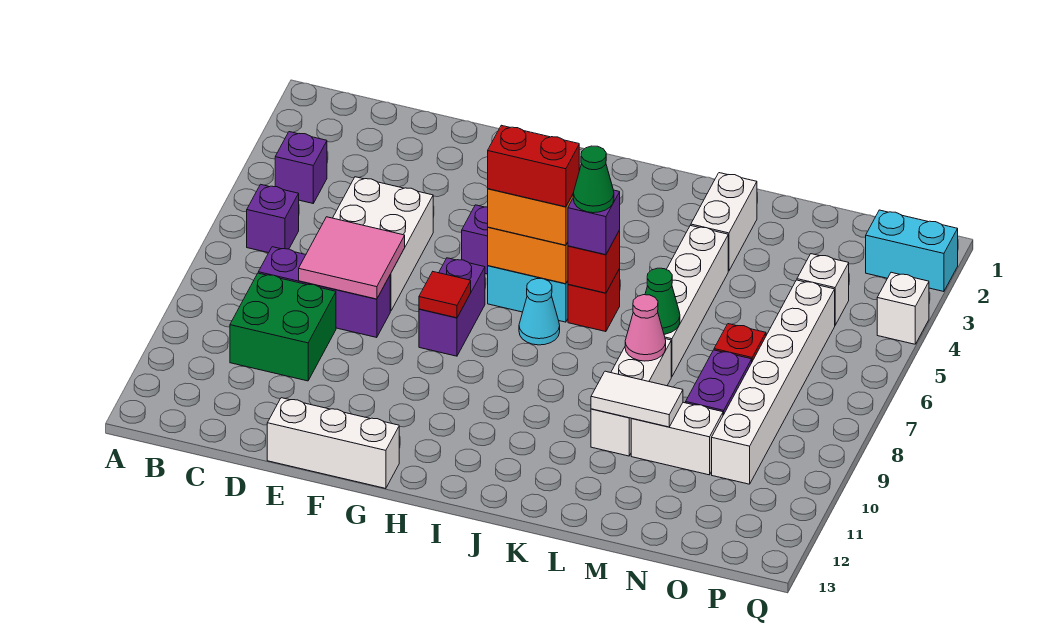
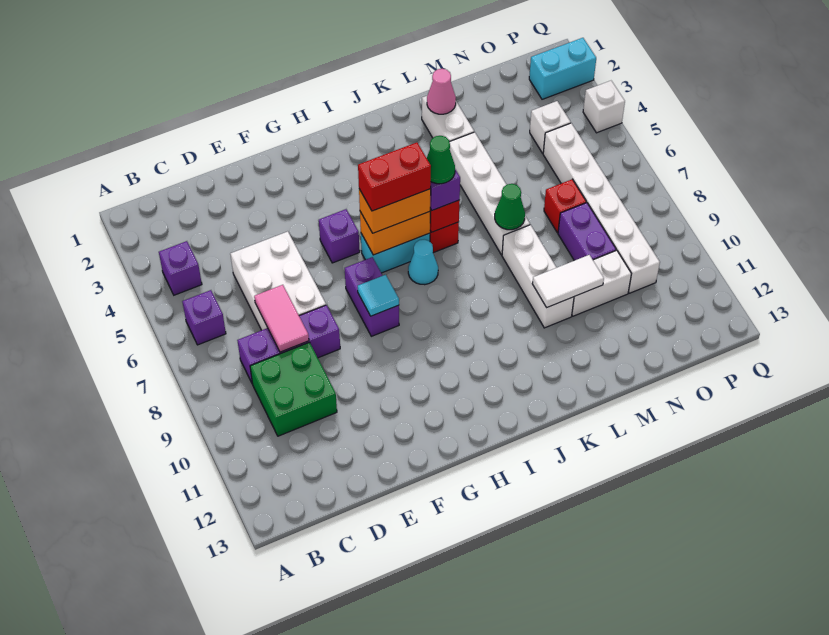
pink tile D7:E8 level 2 -> pink tile D7:D8 level 2
white brick E13:G13 level 1 -> none
red tile G8 level 2 -> cyan tile G8 level 2
pink cone L8 level 2 -> pink cone L2 level 2

